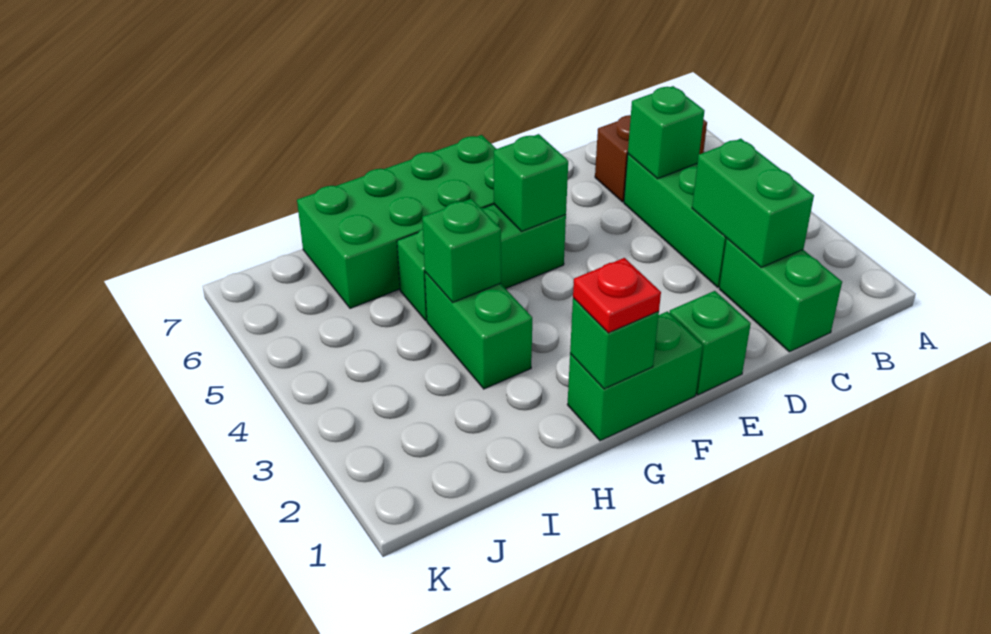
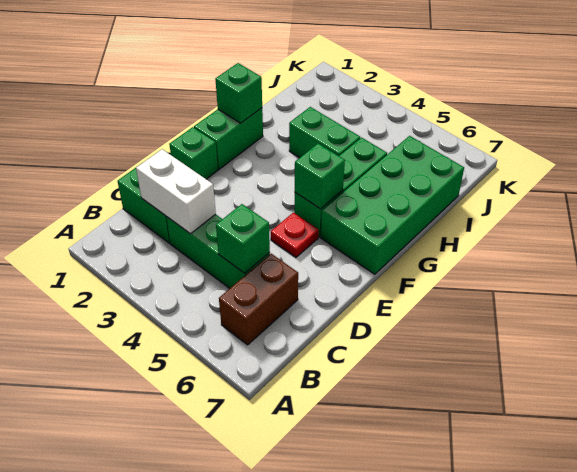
green brick C2:C3 level 2 -> white brick C2:C3 level 2
red plate G1 level 3 -> red plate E5 level 1
green brick H4 level 2 -> none

